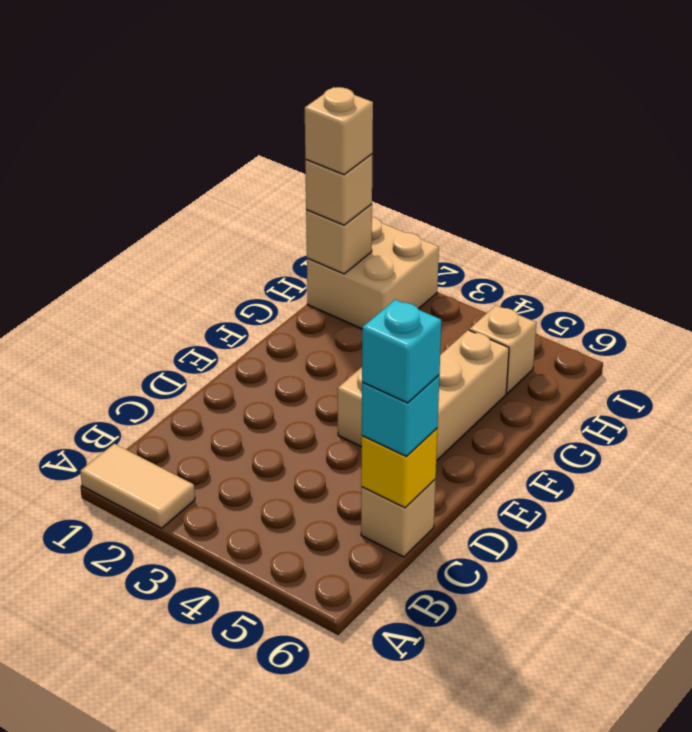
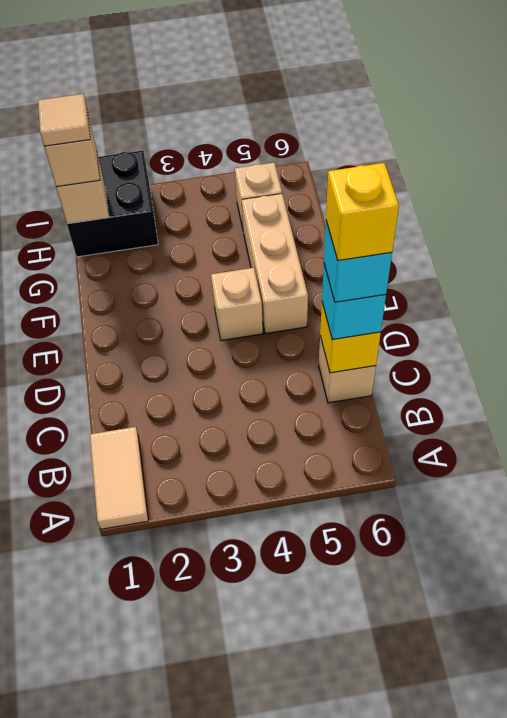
tan tile A1:A2 level 1 -> tan tile A1:B1 level 1
none -> yellow brick C6 level 5
tan brick H1:I2 level 1 -> black brick H1:I2 level 1
tan brick H1 level 4 -> tan tile H1 level 4

